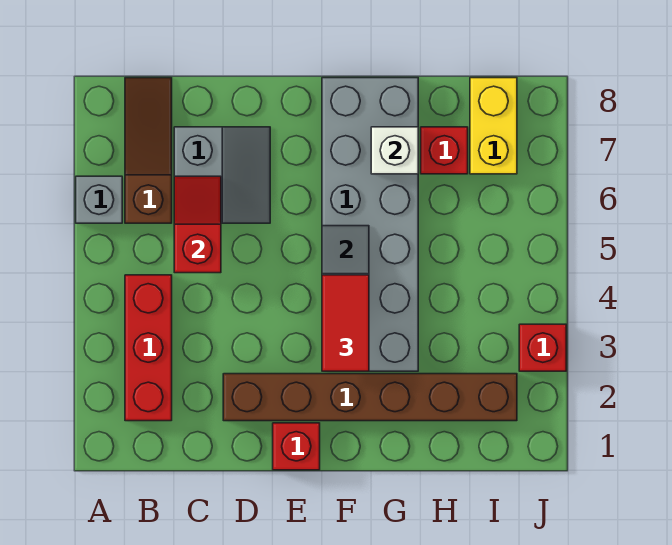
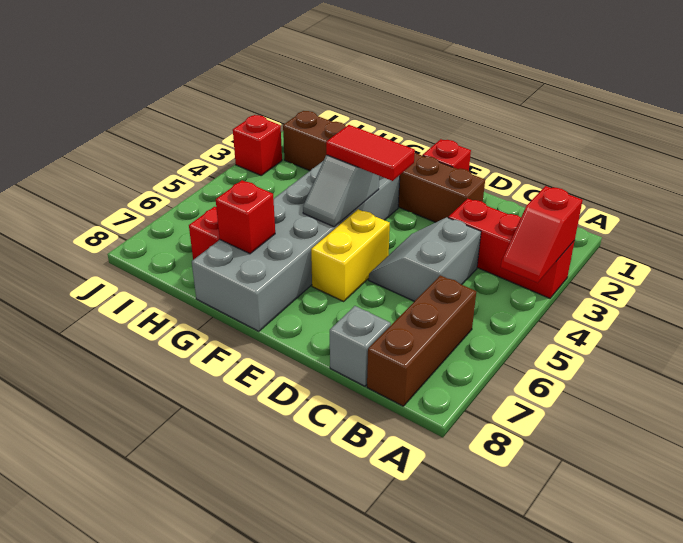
grey brick A6 level 1 -> grey brick C8 level 1
red brick B2:B4 level 1 -> red brick A3:C3 level 1
brown slope B6:B8 level 1 top 6 -> brown brick B6:B8 level 1
red slope C5:C6 level 2 top 5 -> red slope A3:A4 level 2 top 3
grey slope C6:D7 level 1 top C -> grey slope C4:D5 level 1 top C
red tile F3:F4 level 3 -> red tile E4:F4 level 3
white brick G7 level 2 -> red brick G7 level 2
yellow brick I7:I8 level 1 -> yellow brick E5:E6 level 1

